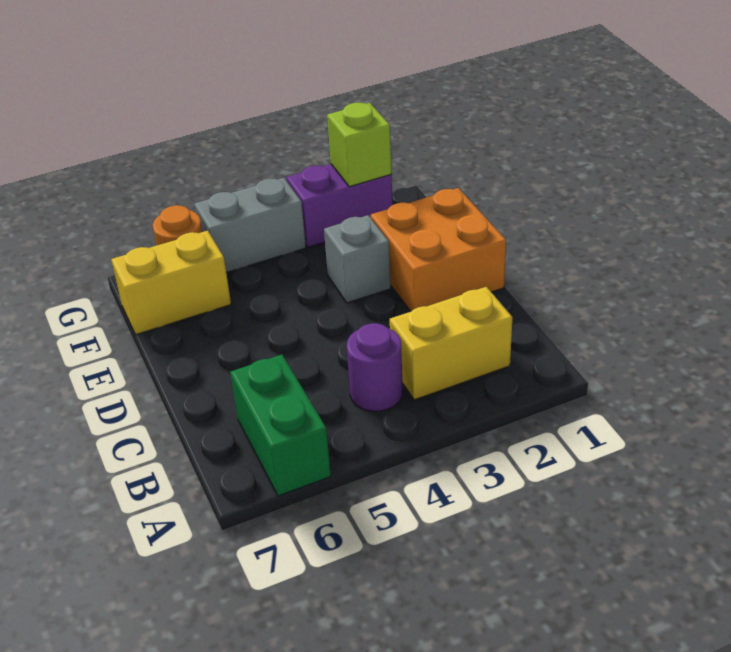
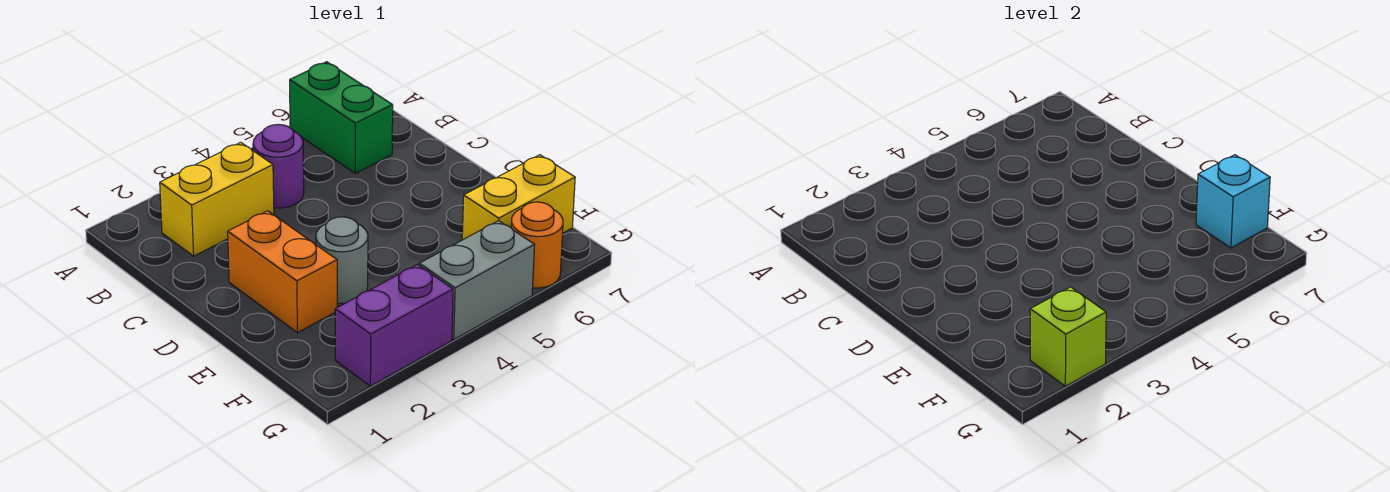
orange brick D1:E2 level 1 -> orange brick D2:E2 level 1
grey brick E3 level 1 -> grey round brick E3 level 1
none -> cyan brick F7 level 2

